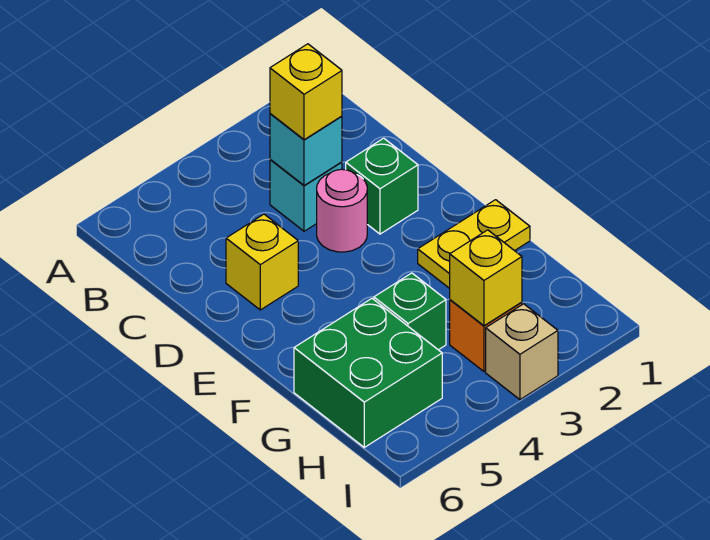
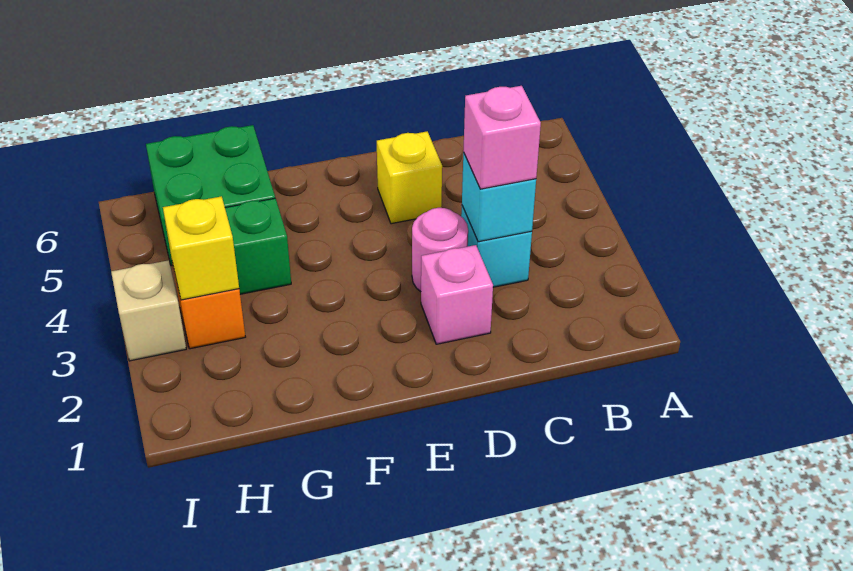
yellow brick C3 level 3 -> pink brick C3 level 3
green brick D2 level 1 -> pink brick D2 level 1
yellow plate F1:F2 level 1 -> none

